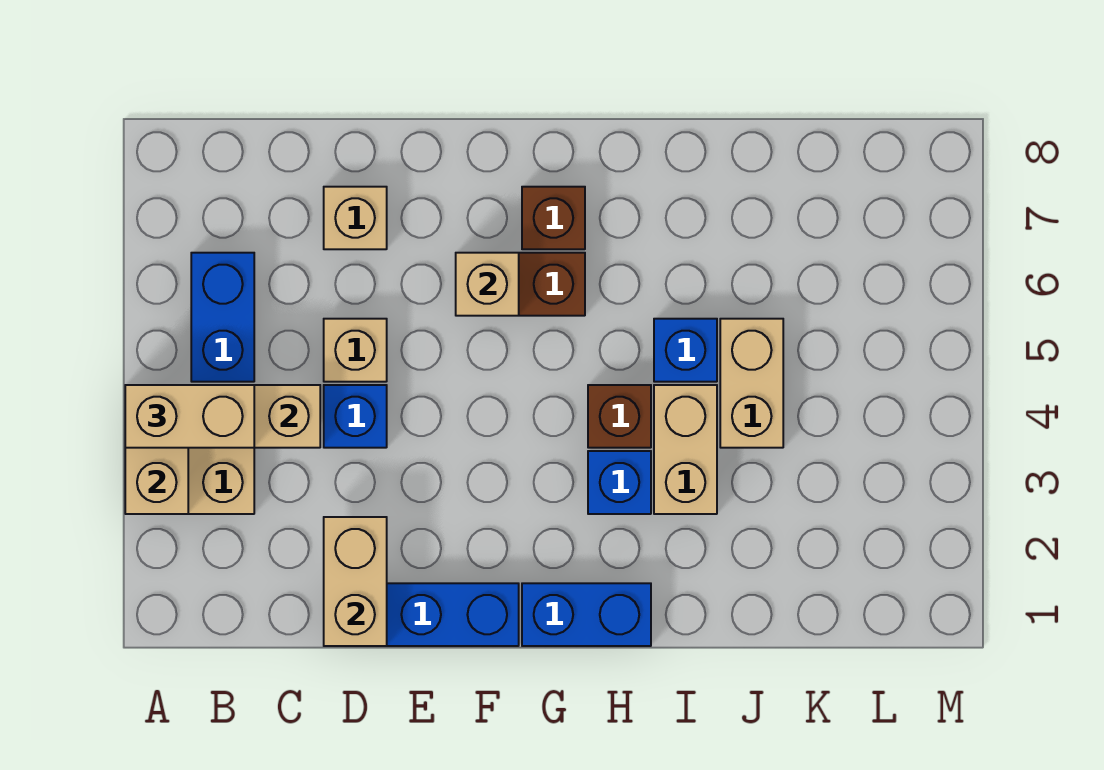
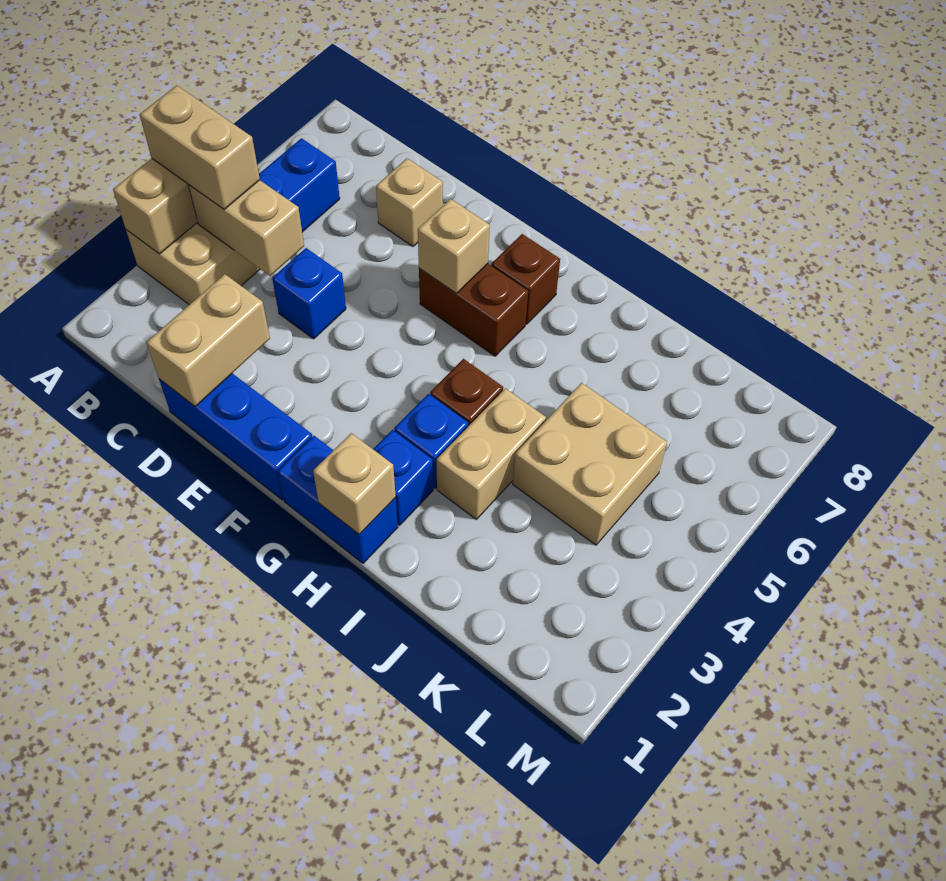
tan brick D5 level 1 -> tan brick H1 level 2
blue brick I5 level 1 -> blue brick H2 level 1
tan brick J4:J5 level 1 -> tan brick J4:K5 level 1

